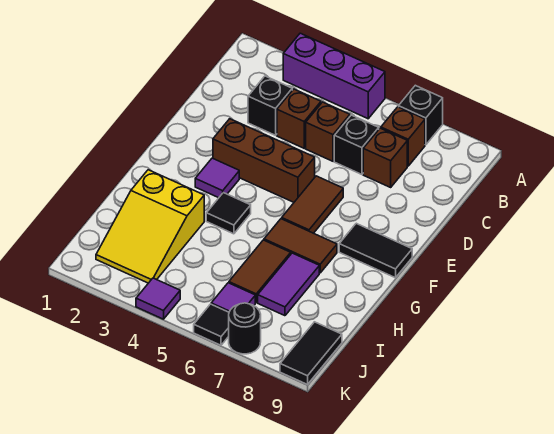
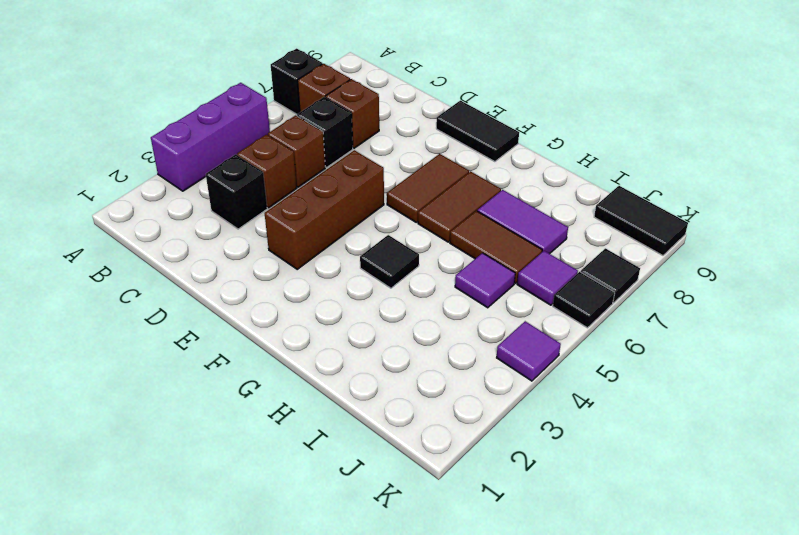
brown tile E6:F6 level 1 -> brown tile F6:F7 level 1
purple tile F3 level 1 -> purple tile I5 level 1
black tile F8:F9 level 1 -> black tile E9:F9 level 1
yellow slope H2:J3 level 1 top H -> none
black round brick K7 level 1 -> black tile K7 level 1

